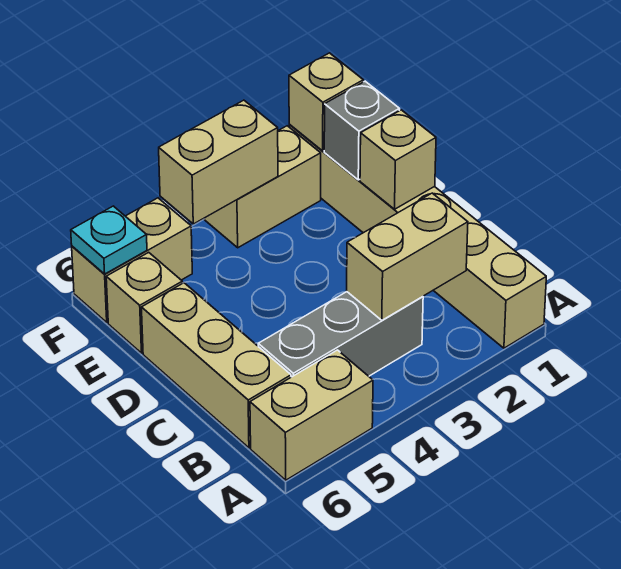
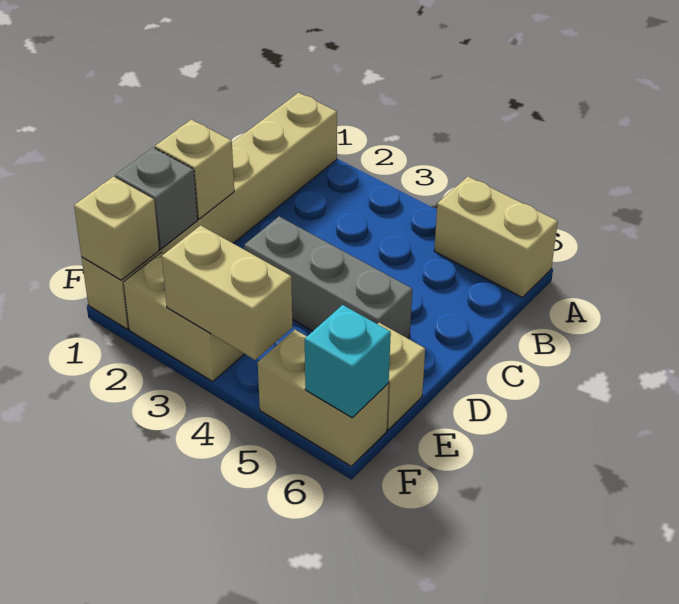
tan brick B2:B3 level 2 -> none
grey brick B3:B5 level 1 -> grey brick D3:D5 level 1
tan brick B6:D6 level 1 -> none
cyan plate F6 level 2 -> cyan brick F6 level 2

